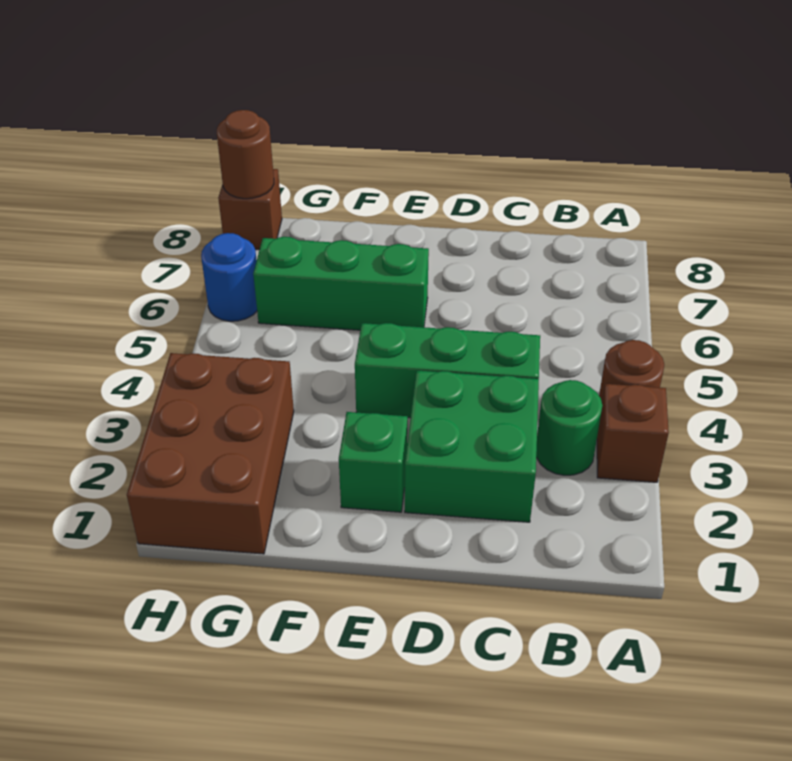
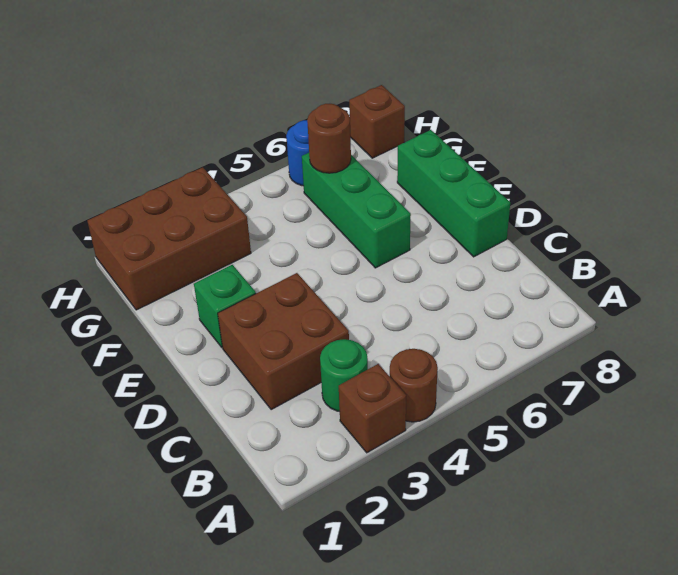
green brick C2:D3 level 1 -> brown brick C2:D3 level 1
green brick C4:E4 level 1 -> green brick D8:F8 level 1
brown round brick H8 level 2 -> brown round brick G6 level 2

